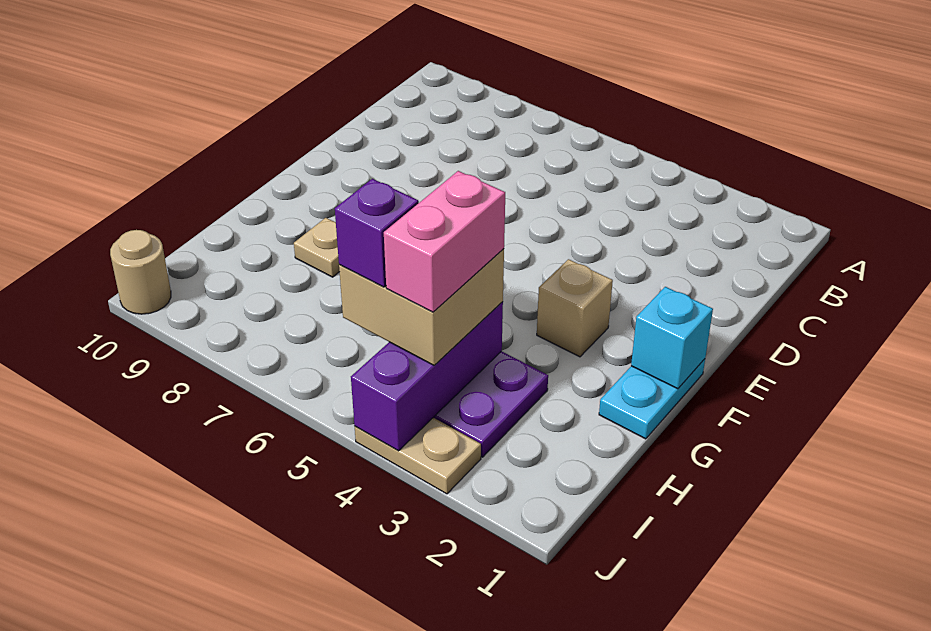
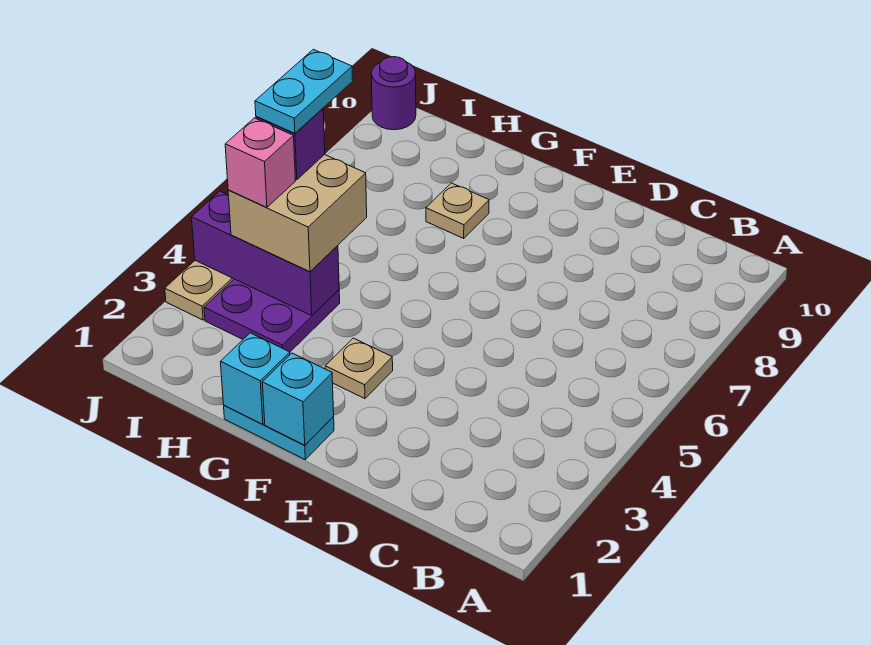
tan brick F3 level 1 -> tan plate F3 level 1
none -> cyan brick G1 level 2
pink brick H4:I4 level 4 -> pink brick I4 level 4
none -> cyan plate I5:I6 level 5
tan round brick J10 level 1 -> purple round brick J10 level 1

